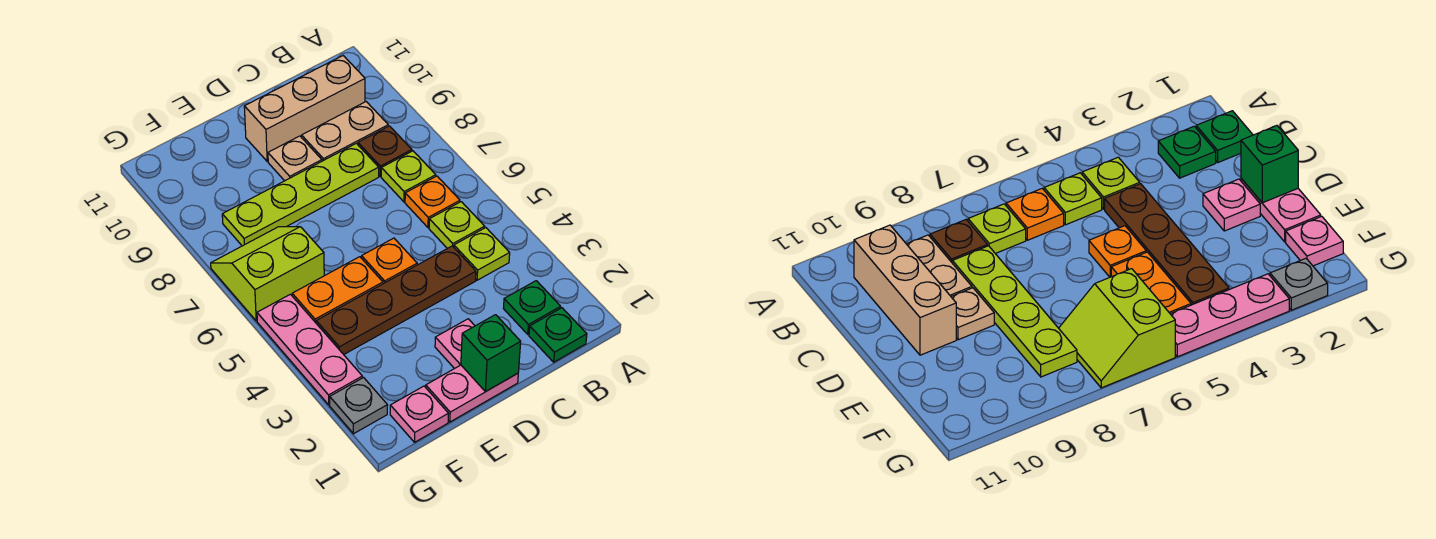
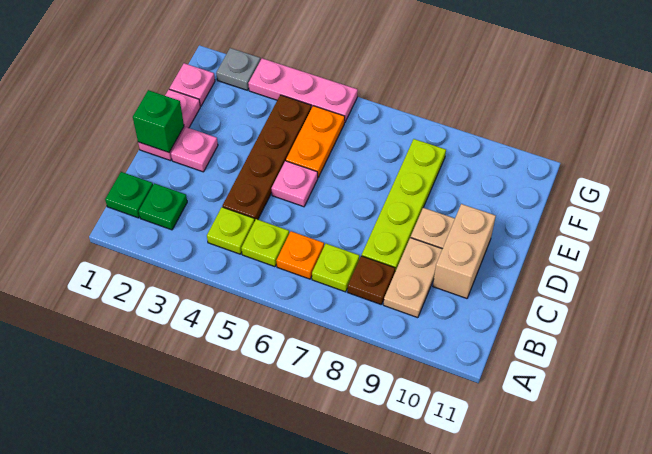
tan brick B10:D10 level 1 -> tan brick C10:D10 level 1
orange plate D5 level 1 -> pink plate D5 level 1
lime slope F6:G7 level 1 top 6 -> none

